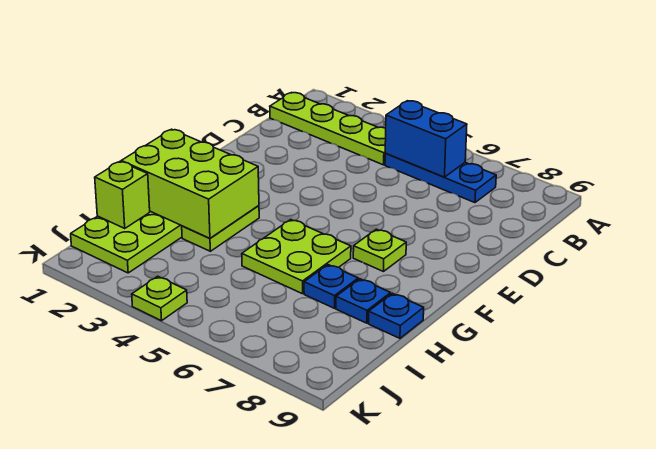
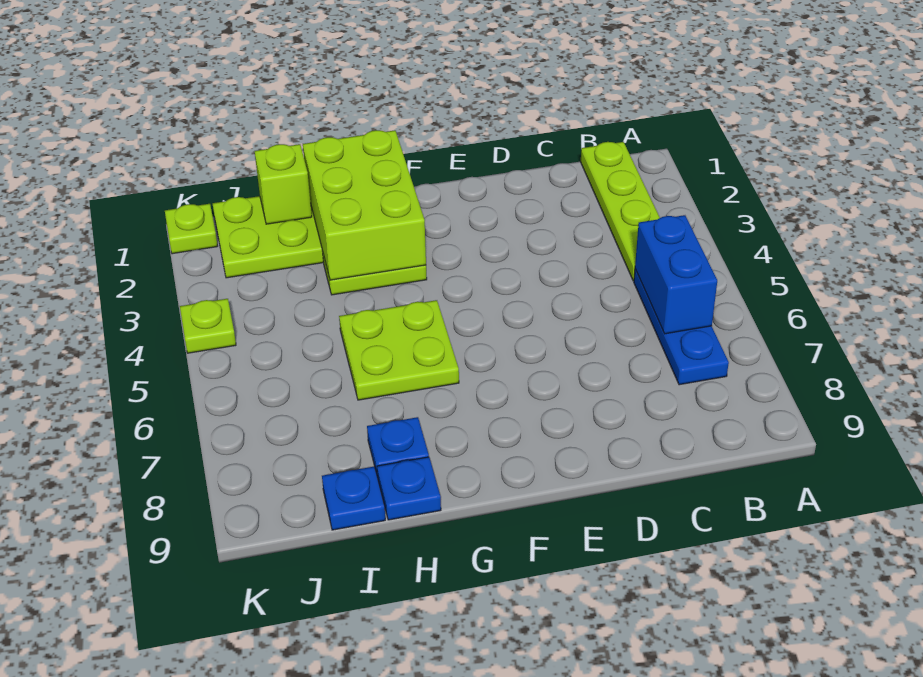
lime plate F7 level 1 -> lime plate K1 level 1
blue plate H7 level 1 -> blue plate I9 level 1

